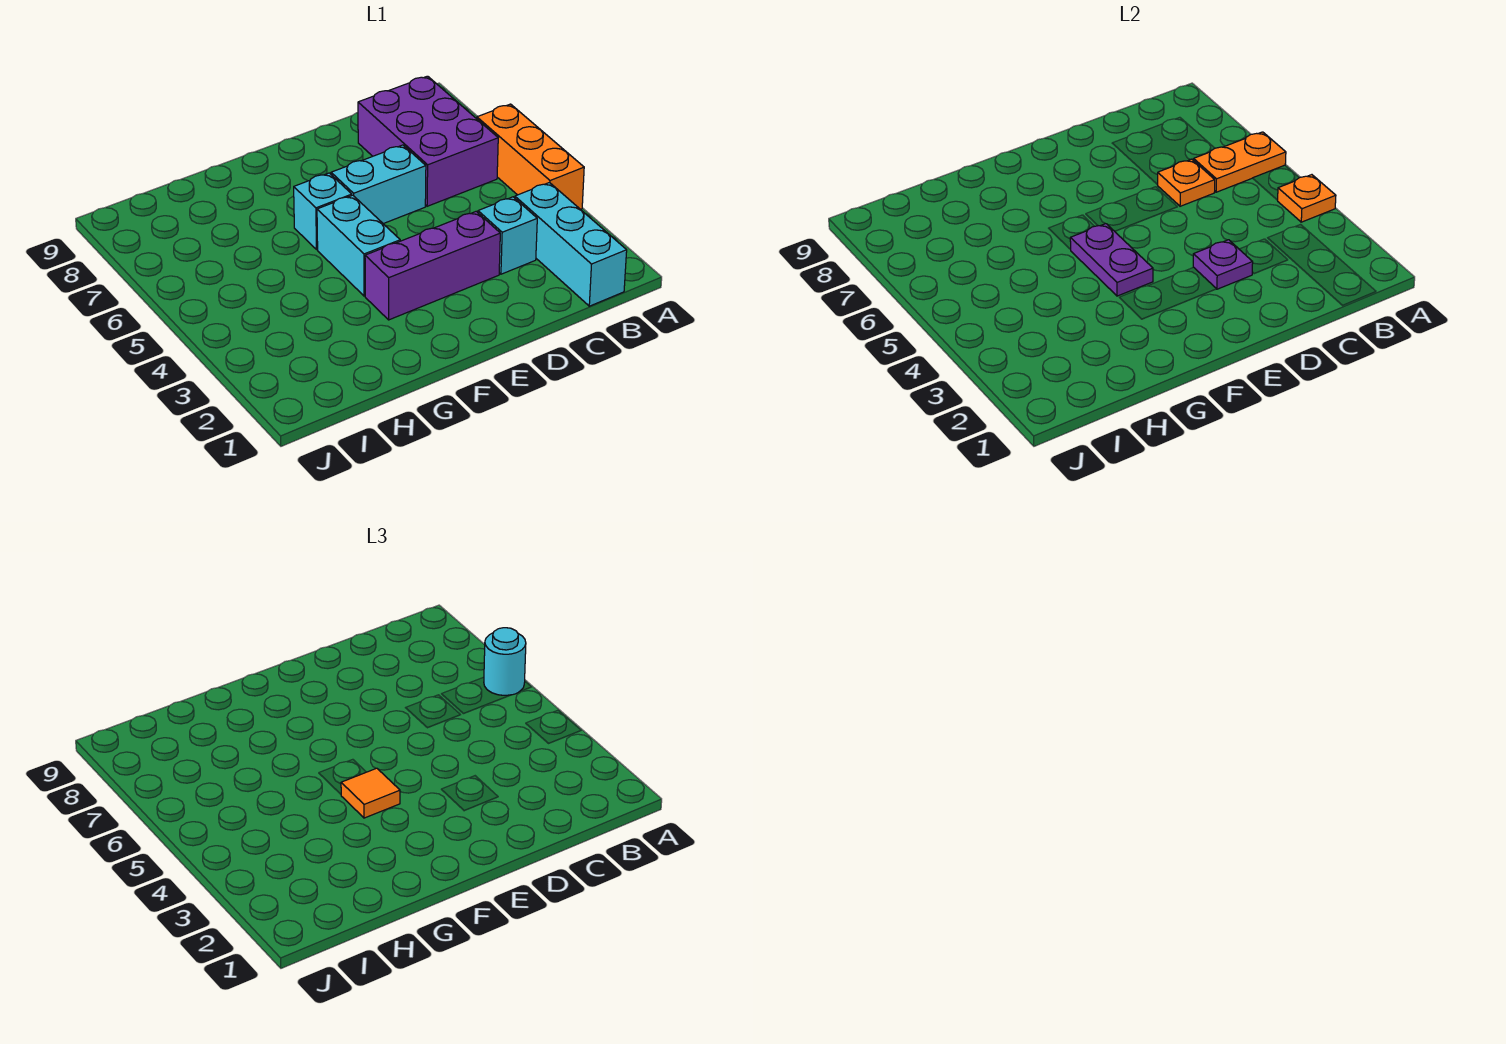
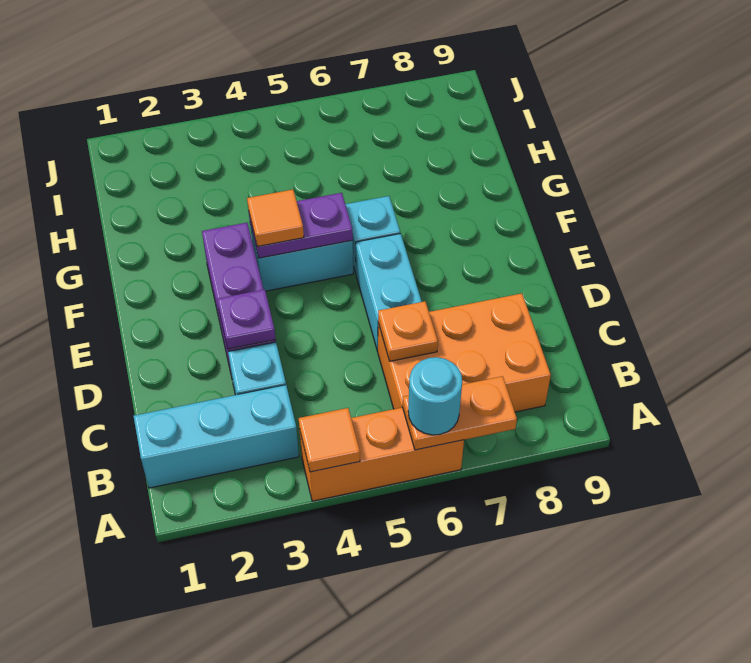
orange plate A4 level 2 -> orange tile A4 level 2
orange plate A6:B6 level 2 -> orange plate A6:A7 level 2
purple brick B6:C8 level 1 -> orange brick B6:C8 level 1

